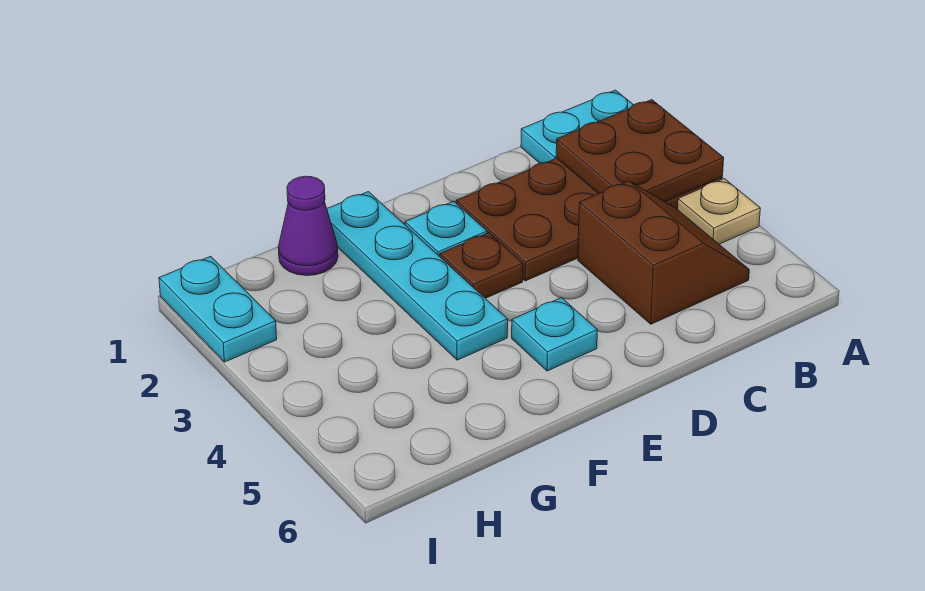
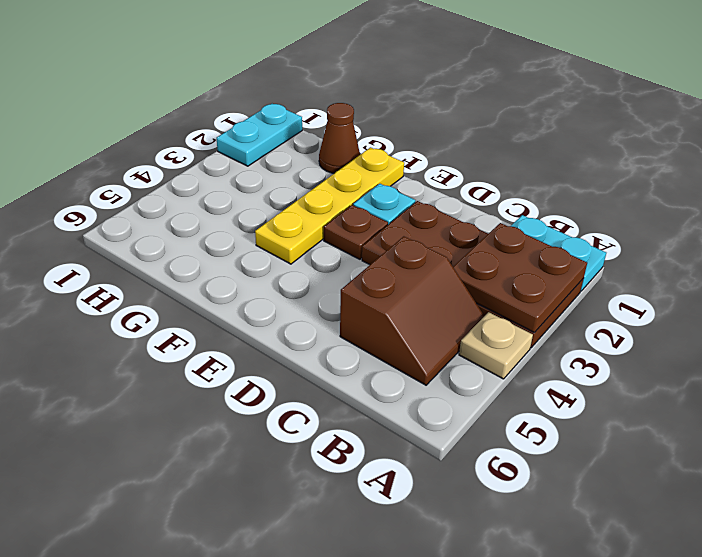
cyan plate E5 level 1 -> none
cyan plate F1:F4 level 1 -> yellow plate F1:F4 level 1
purple cone G1 level 1 -> brown cone G1 level 1

